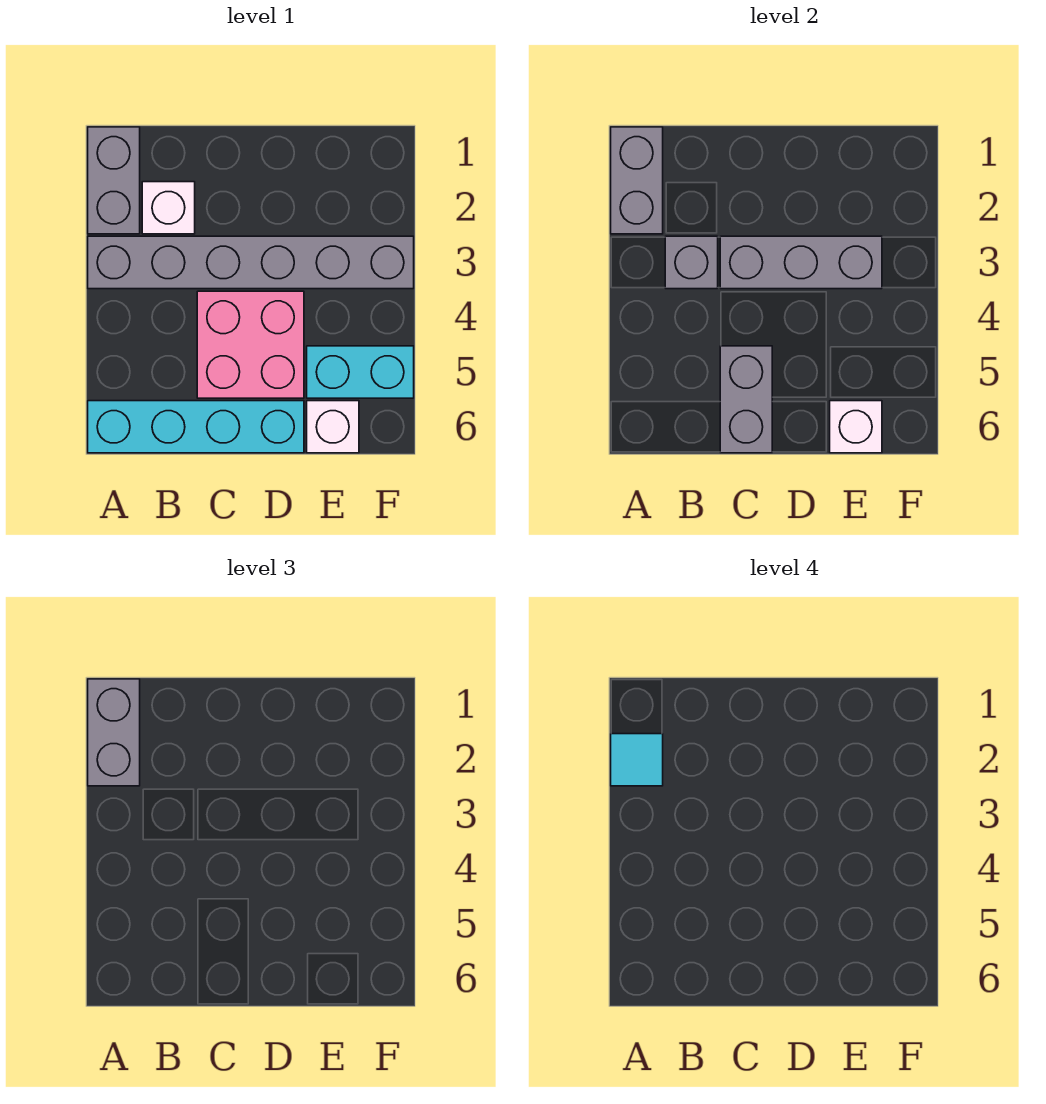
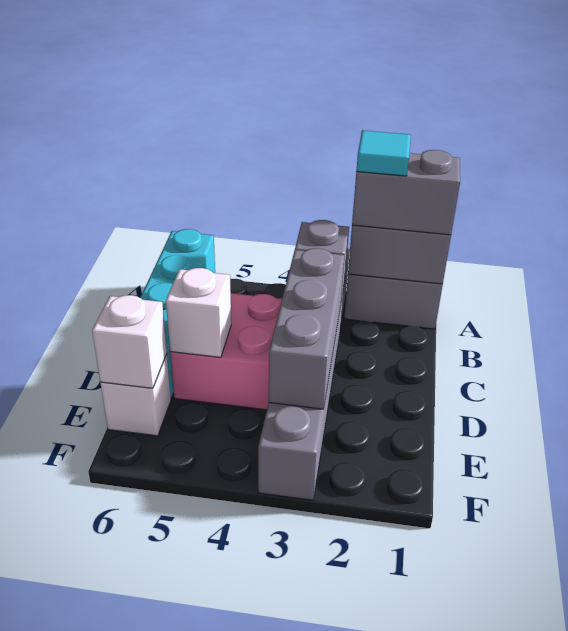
white brick B2 level 1 -> white brick D5 level 2
grey brick C5:C6 level 2 -> none
cyan brick E5:F5 level 1 -> none

